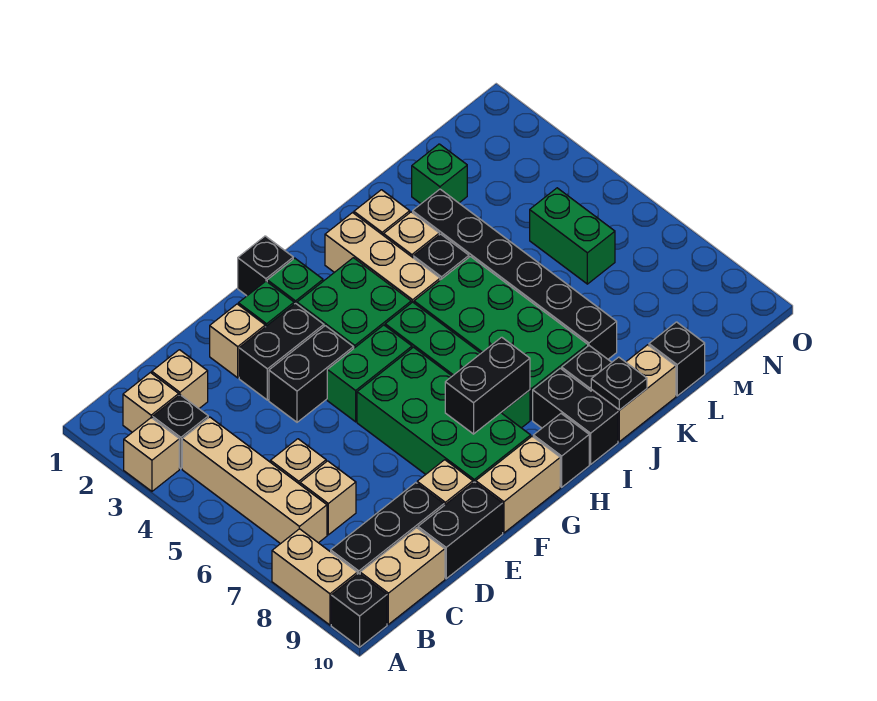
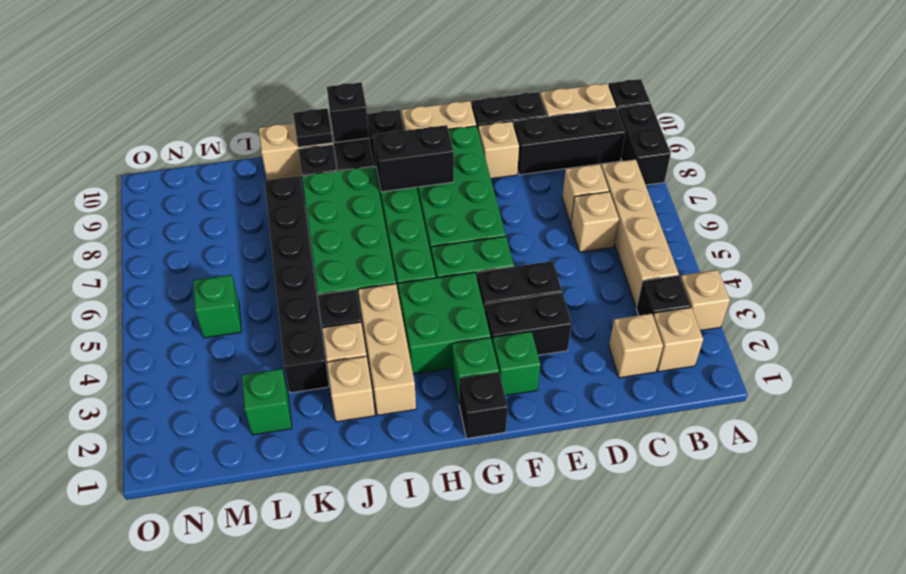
tan brick A8:A9 level 1 -> black brick A8:A9 level 1
tan brick E2 level 1 -> none
black brick L10 level 1 -> black brick I10 level 2
green brick M5:M6 level 1 -> green brick M5 level 1

